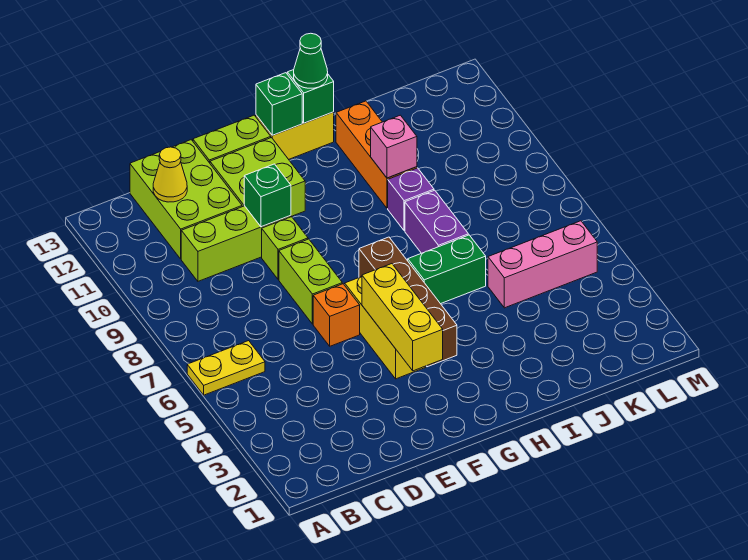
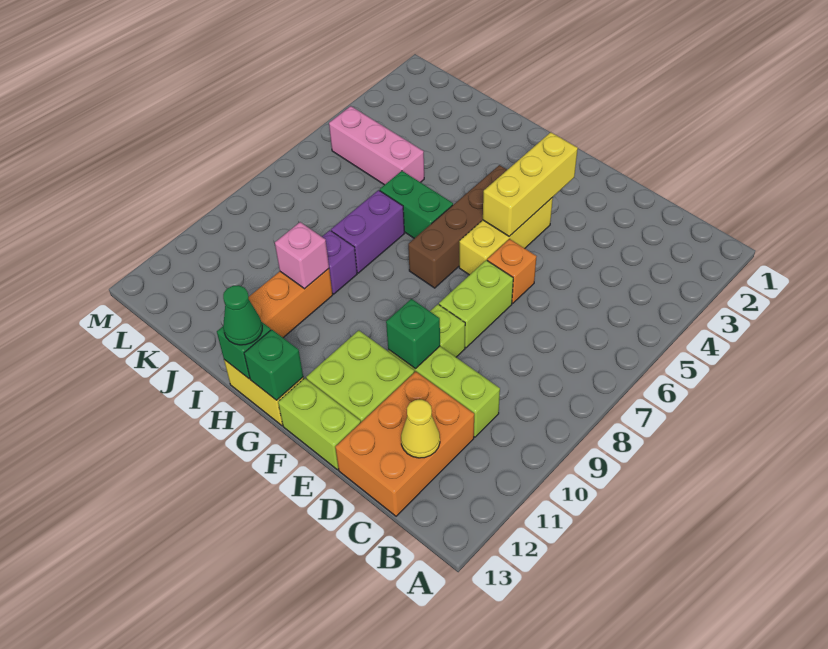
yellow plate A6:B6 level 1 -> none
lime brick C11:D13 level 1 -> orange brick C11:D13 level 1

